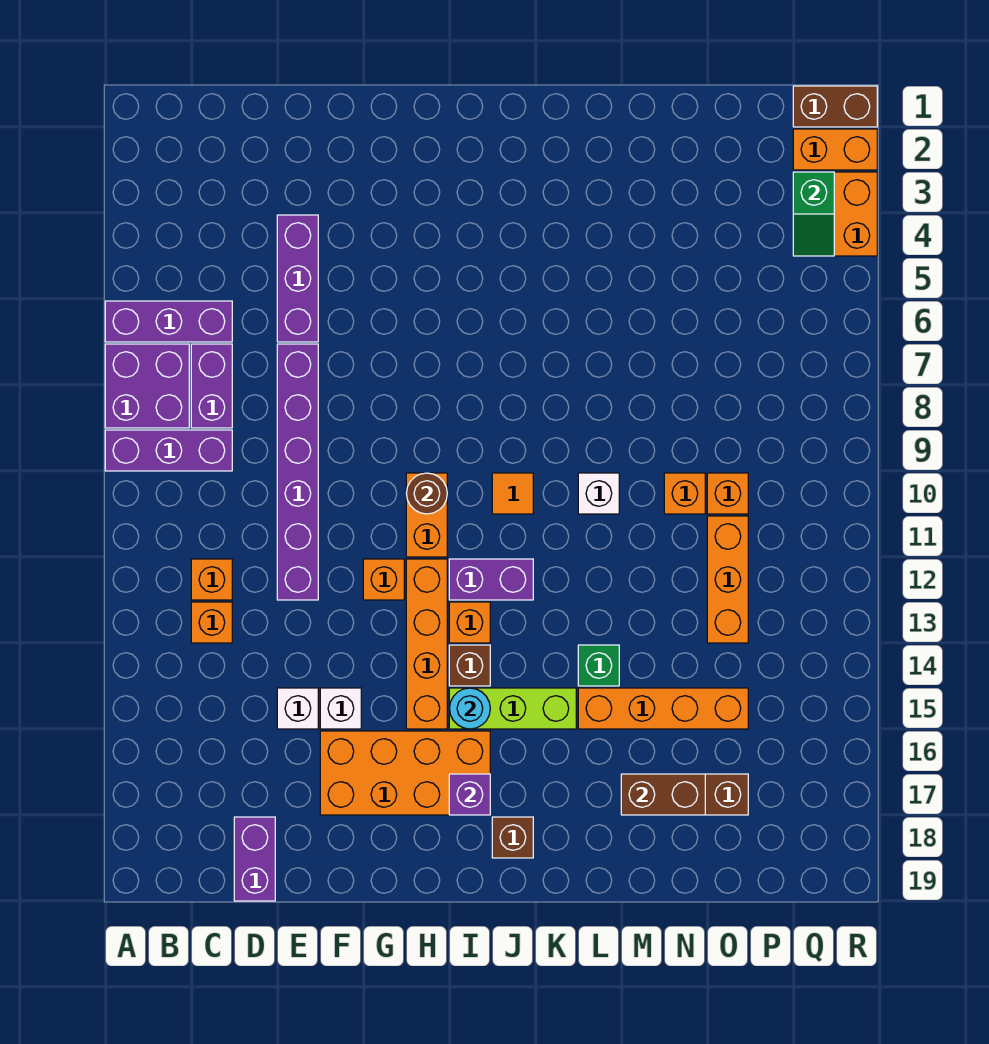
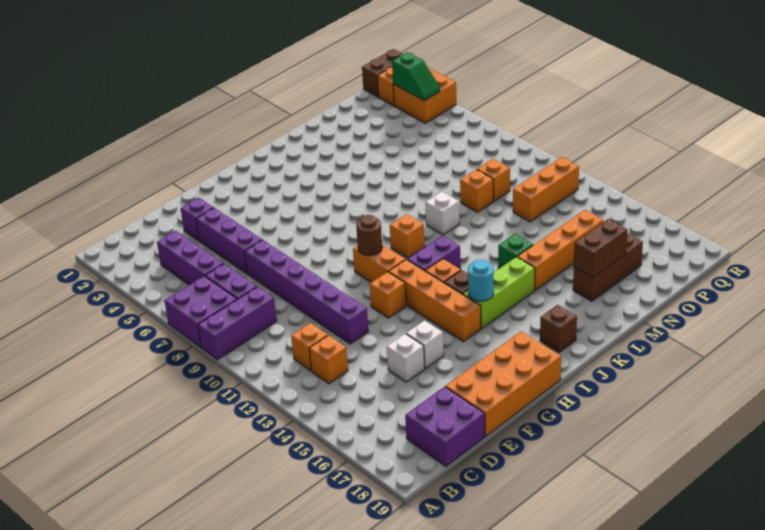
purple brick A6:C6 level 1 -> purple brick C4:C6 level 1
purple brick D18:D19 level 1 -> purple brick C18:D19 level 1
orange brick F16:I17 level 1 -> orange brick E18:H19 level 1
purple brick I17 level 2 -> purple brick E3 level 1
orange tile J10 level 1 -> orange brick J10 level 1
orange brick O11:O13 level 1 -> orange brick O12:Q12 level 1

